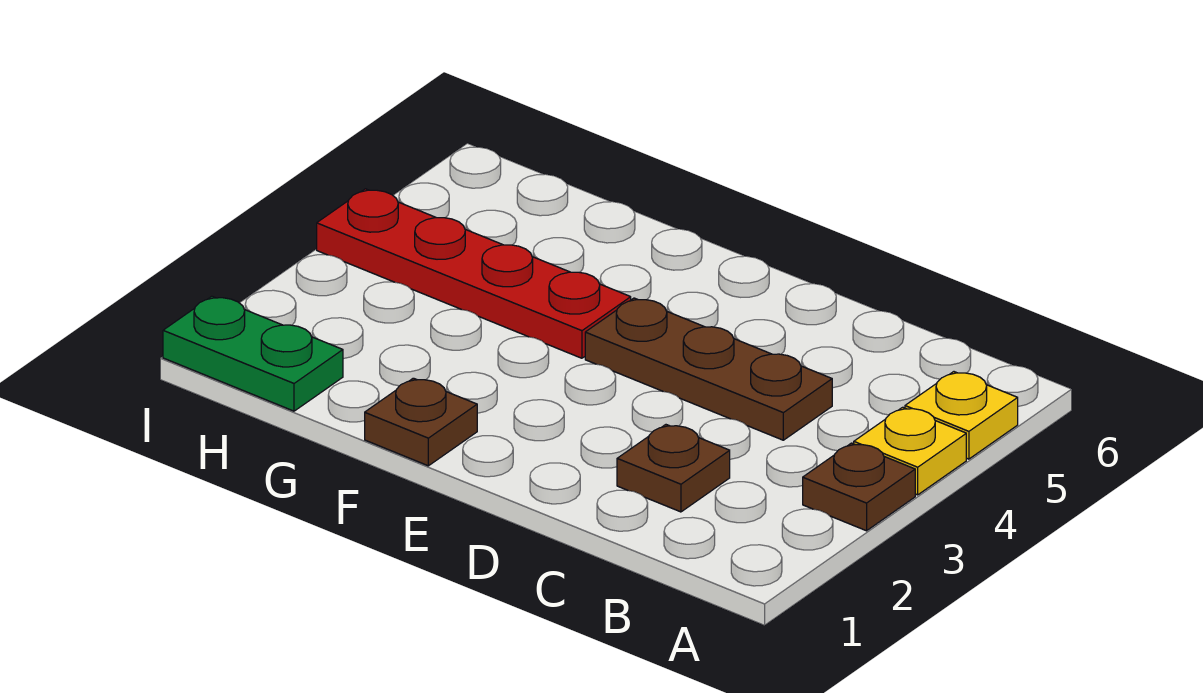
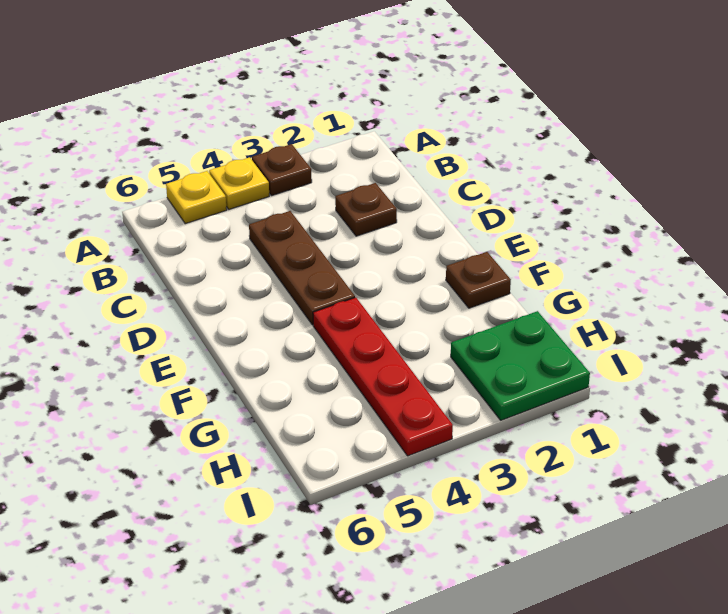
green plate H1:I1 level 1 -> green plate H1:I2 level 1

